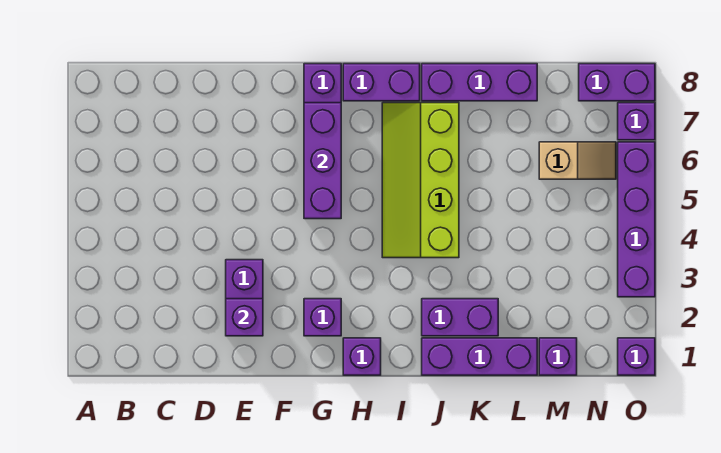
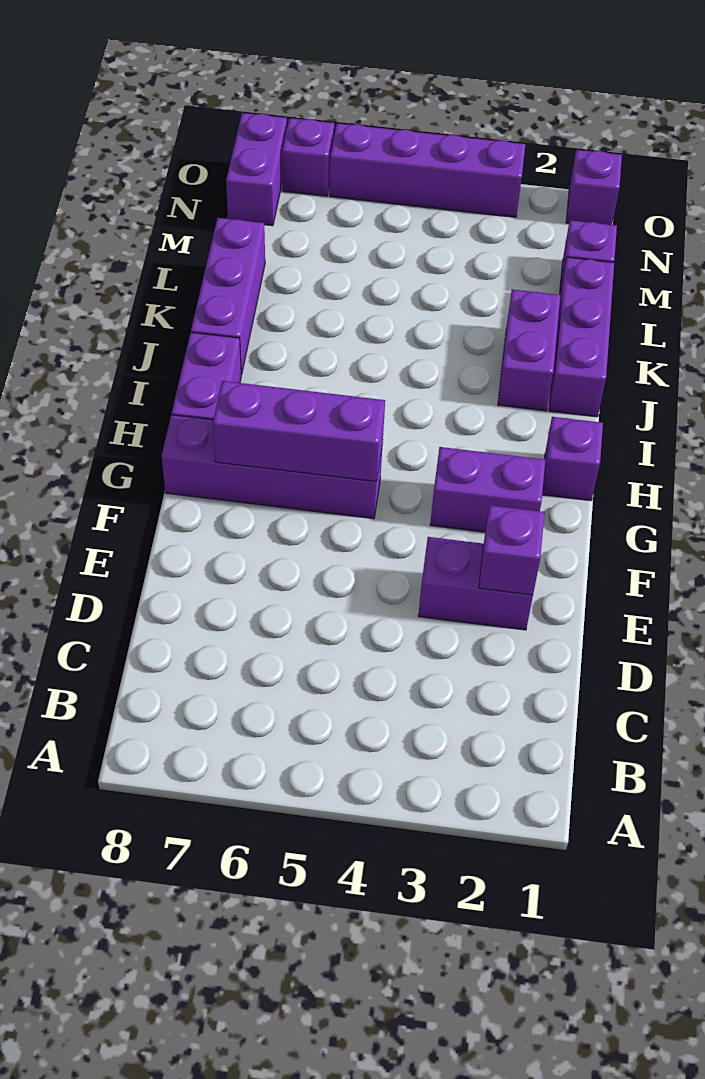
purple brick G2 level 1 -> purple brick G2:G3 level 1
lime slope I4:J7 level 1 top J -> none
tan slope M6:N6 level 1 top M -> none

